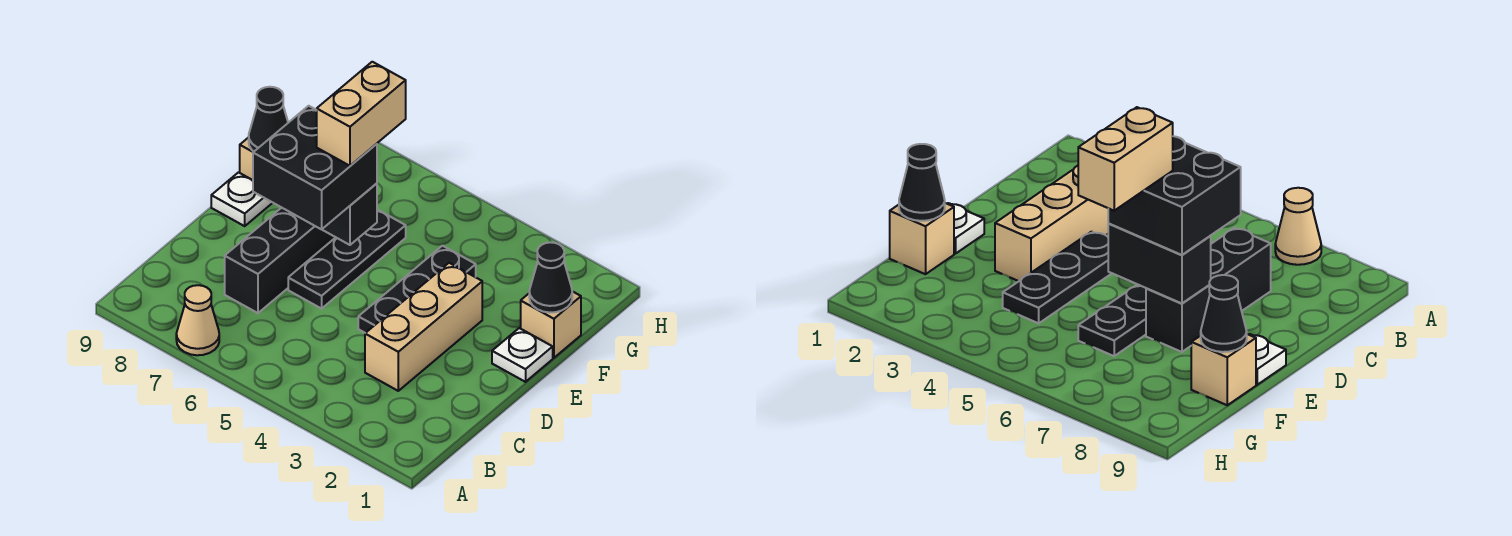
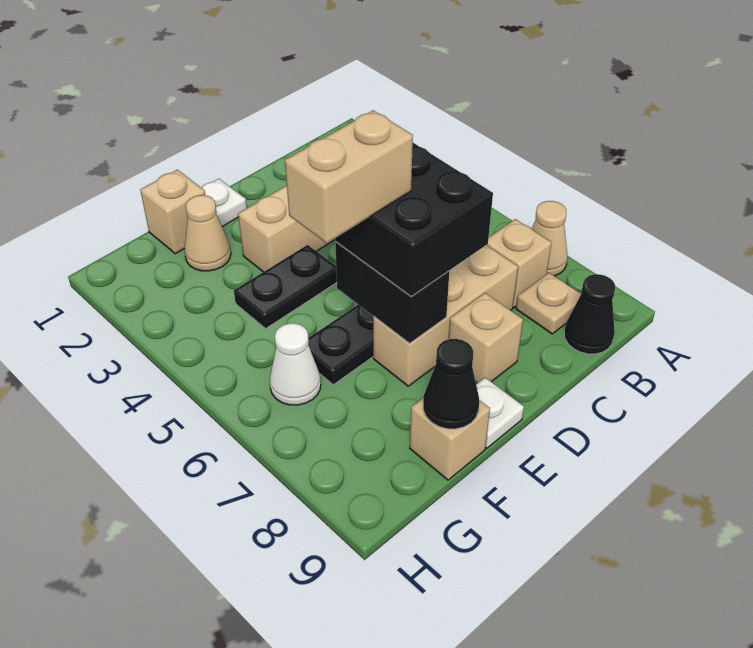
none -> tan brick B7 level 1
none -> tan plate B8 level 1
black brick C7:E7 level 1 -> tan brick C7:E7 level 1
black plate D4:F4 level 1 -> black plate E4:F4 level 1
none -> tan brick D8 level 1
black cone F1 level 2 -> black cone B9 level 1
none -> tan cone F2 level 1
none -> white cone G6 level 1

